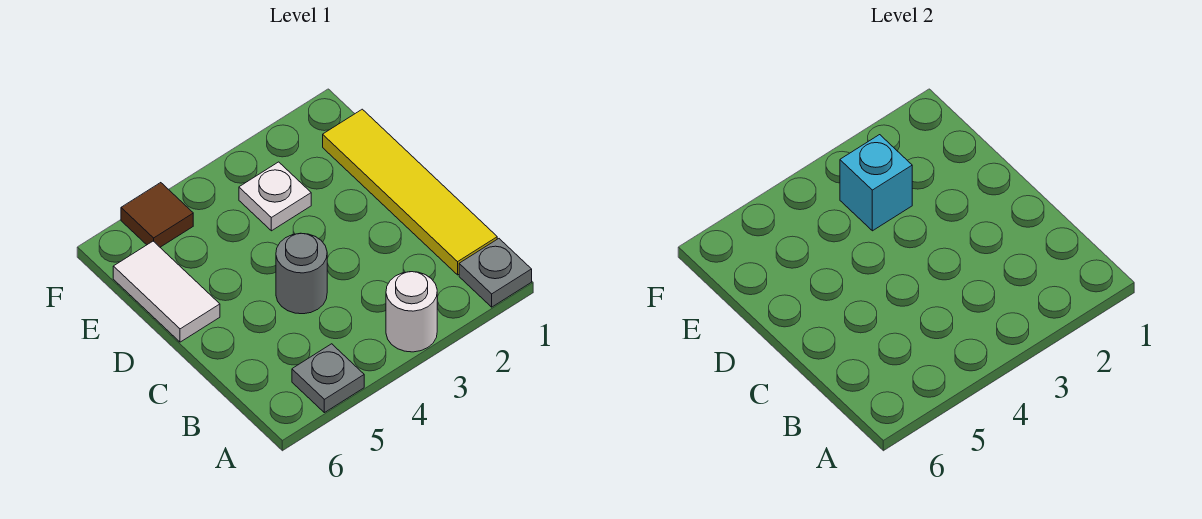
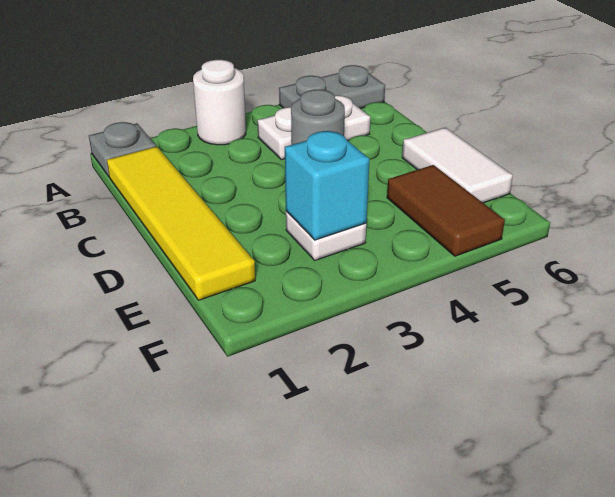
grey plate A5 level 1 -> grey plate A5:A6 level 1
none -> white plate B4:B5 level 1
brown tile F5 level 1 -> brown tile E5:F5 level 1

